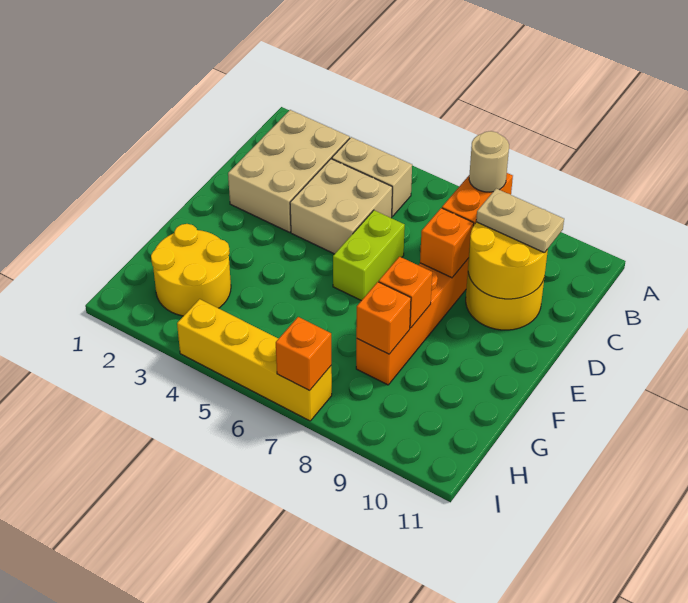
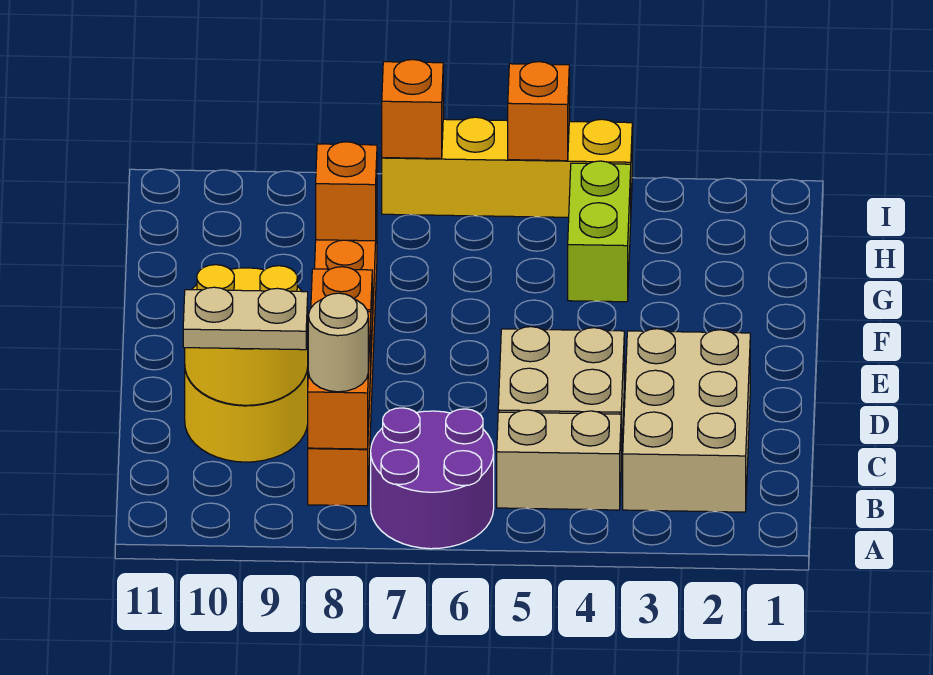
none -> purple round brick A6:B7 level 1
lime brick D6:E6 level 1 -> lime brick G4:H4 level 1
orange brick F8 level 2 -> orange brick I5 level 2
yellow round brick G2:H3 level 1 -> none

